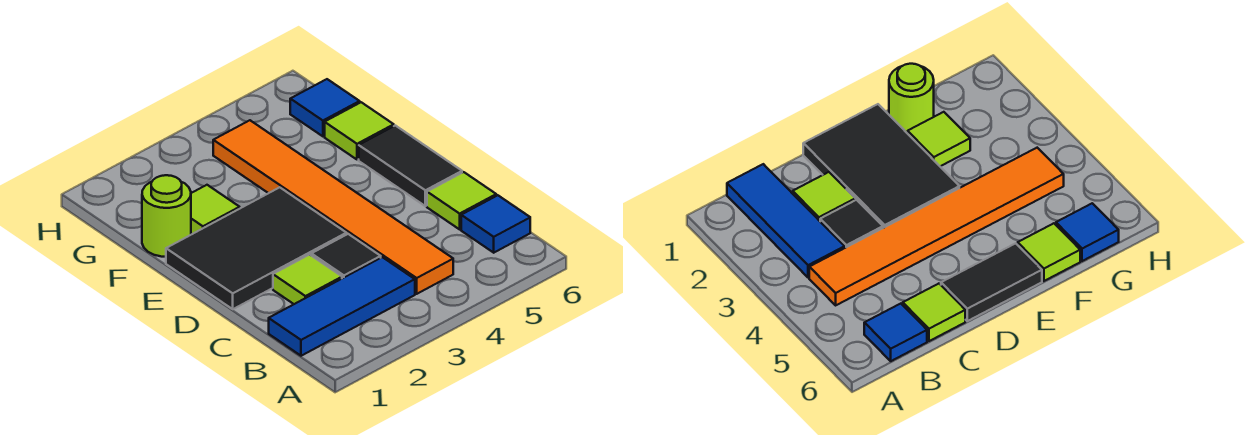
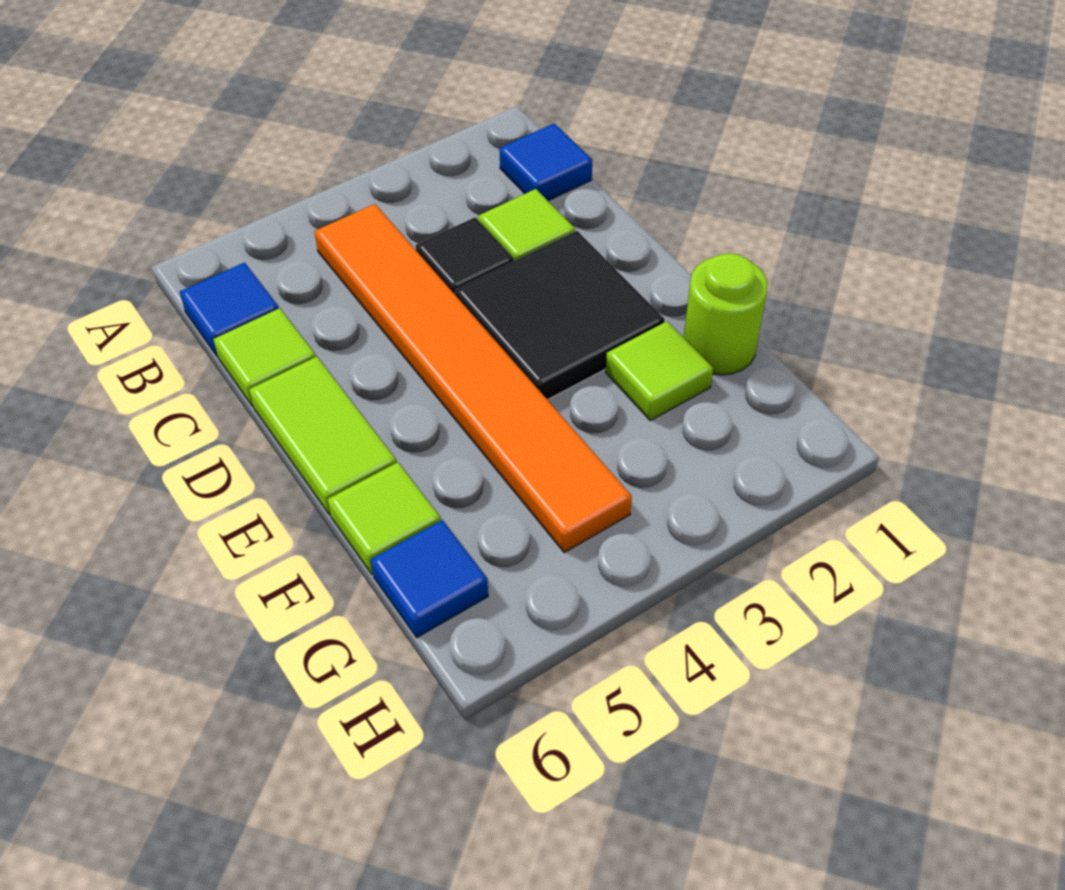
blue tile B1:B3 level 1 -> blue tile B1 level 1
black tile D1:E3 level 1 -> black tile D2:E3 level 1
black tile D6:E6 level 1 -> lime tile D6:E6 level 1

